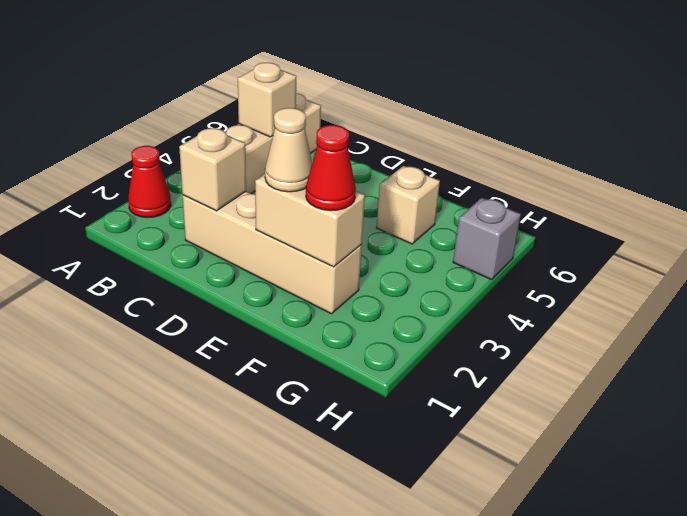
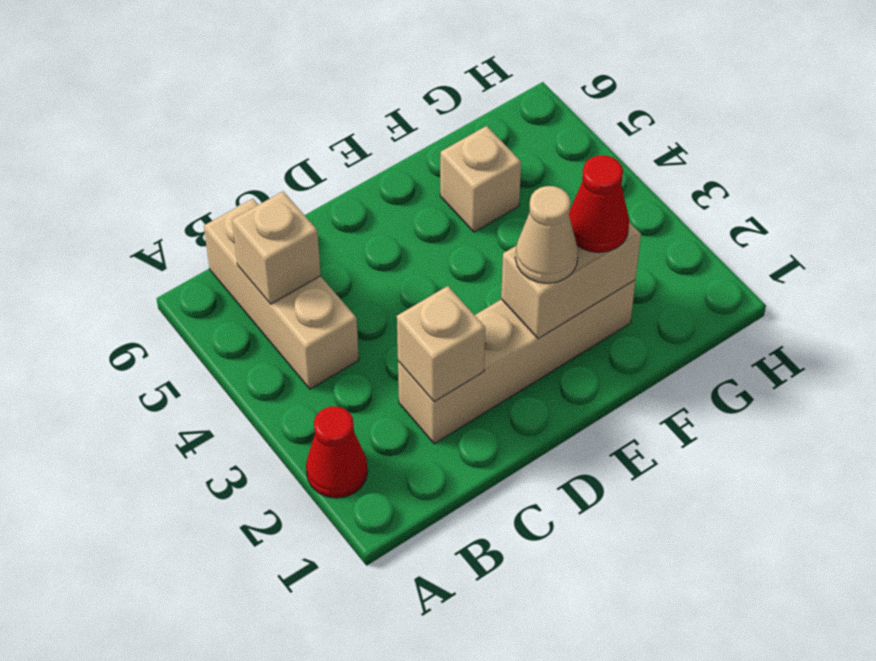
grey brick H5 level 1 -> none

